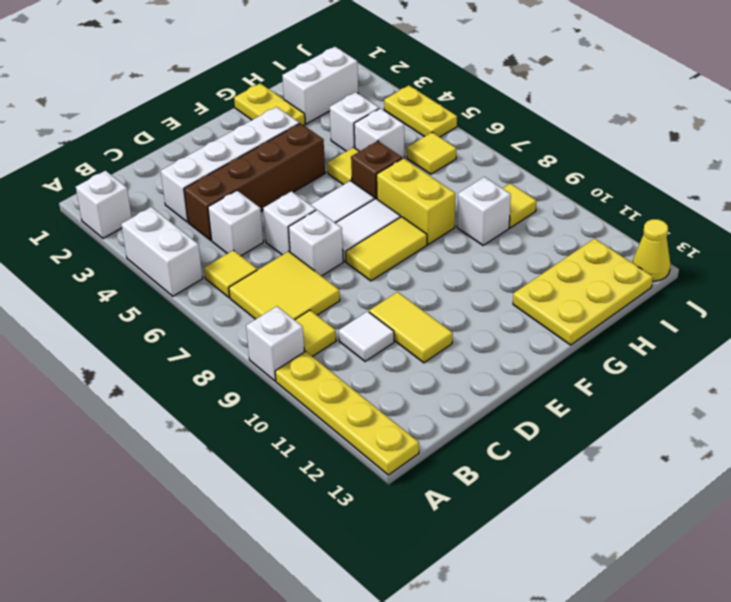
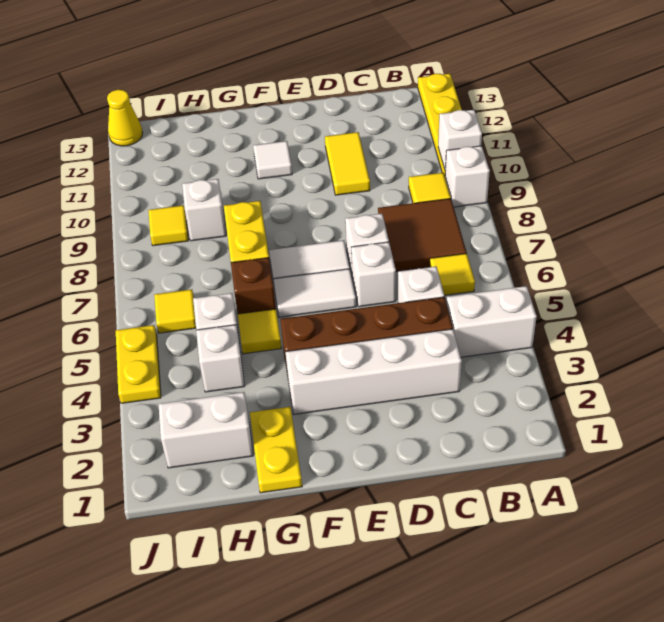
white brick A2 level 1 -> white brick A10 level 2
white brick A4:A5 level 1 -> white brick A4:B4 level 1
yellow tile B7:C8 level 1 -> brown tile B7:C8 level 1
white tile C10 level 1 -> white tile F11 level 1
yellow tile E8:F8 level 1 -> none
yellow plate G12:I13 level 1 -> none

